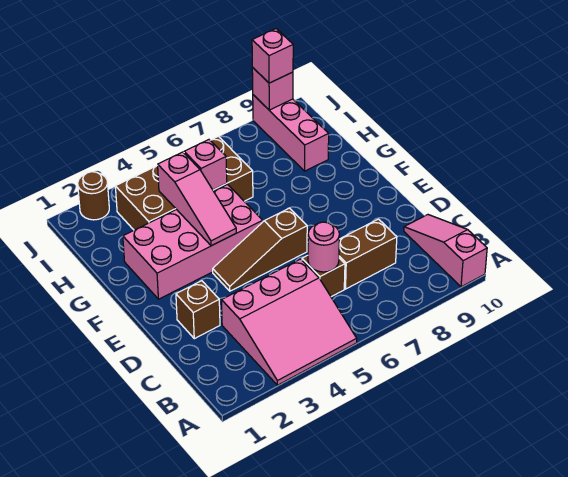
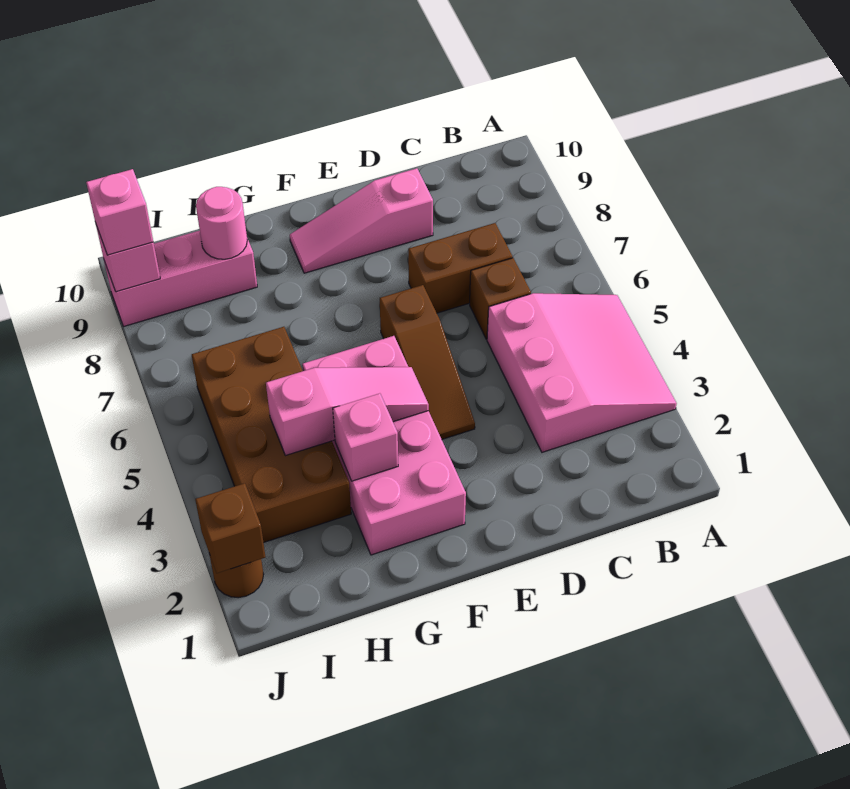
pink slope A10:C10 level 1 top A -> pink slope D9:F9 level 1 top D
pink round brick C6 level 2 -> pink round brick H9 level 2
brown brick C7:C8 level 1 -> brown brick C7:D7 level 1
brown brick D2 level 1 -> brown brick J2 level 2
pink brick H5 level 2 -> pink brick G3 level 2

